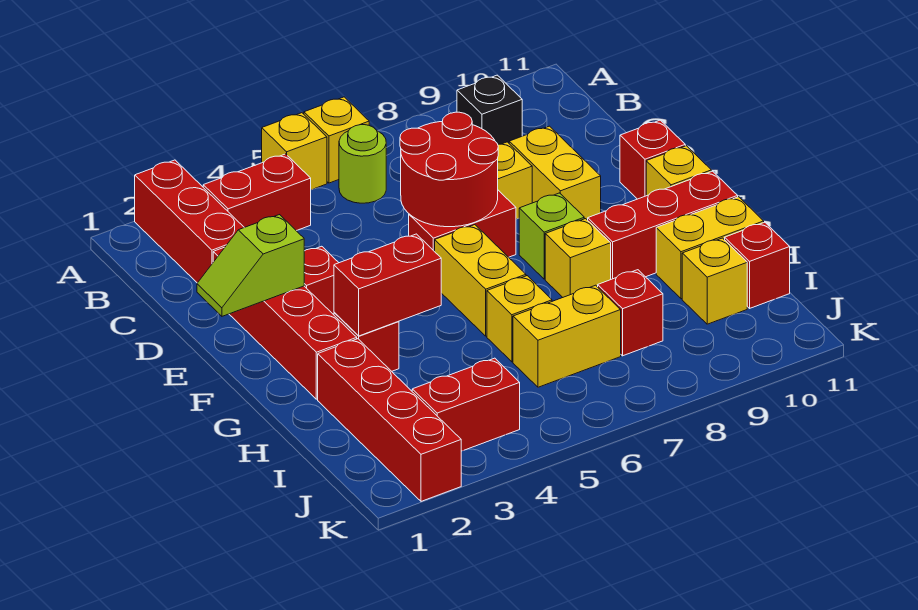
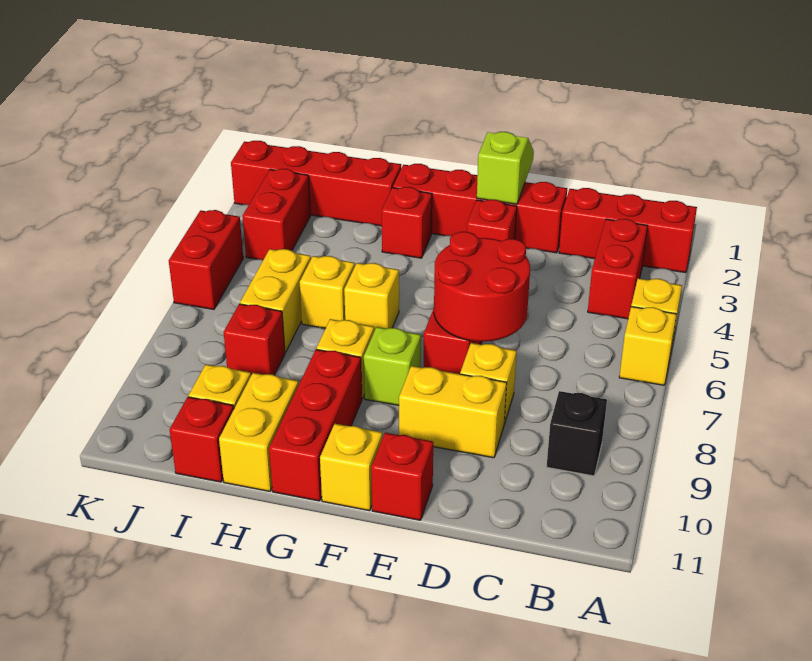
lime round brick B6 level 1 -> none
yellow brick F6:G6 level 1 -> yellow brick G6 level 1
red brick G3:G4 level 2 -> red brick K5:K6 level 1

